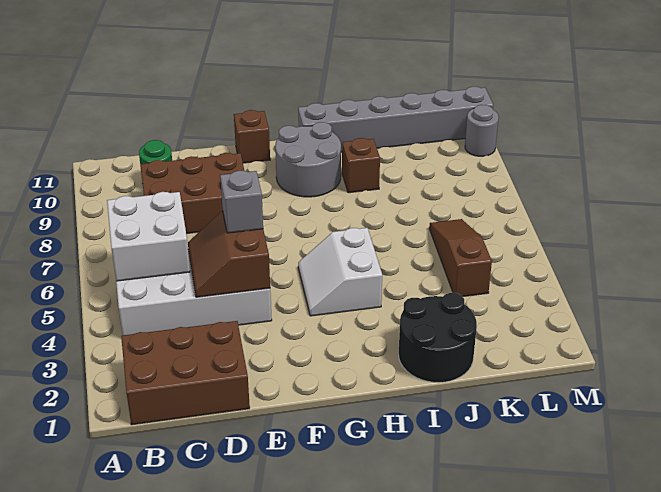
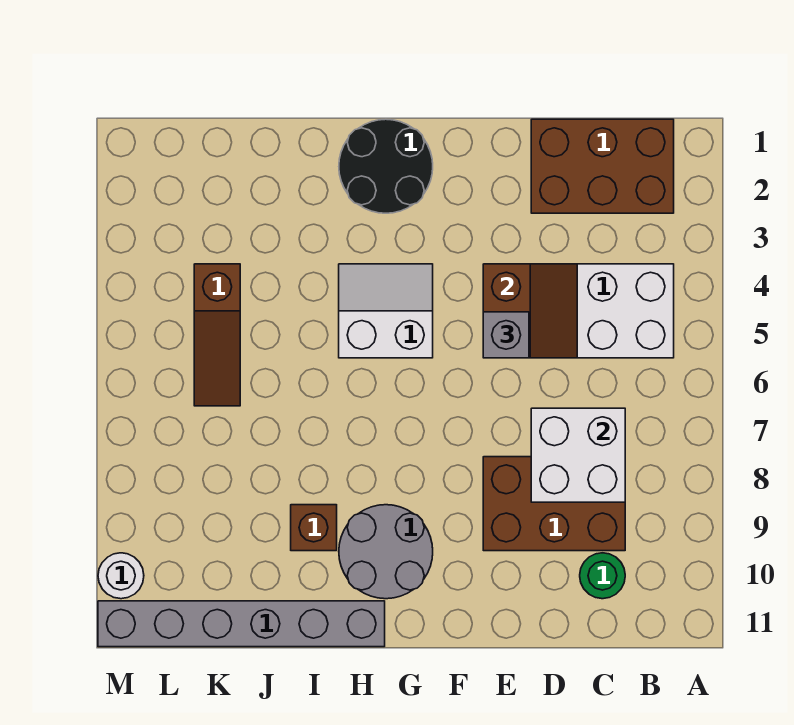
white brick B5:C6 level 2 -> white brick C7:D8 level 2
brown brick F11 level 1 -> none
white slope G4:H5 level 1 top H -> white slope G4:H5 level 1 top 5
black round brick I1:J2 level 1 -> black round brick G1:H2 level 1
grey round brick M10 level 1 -> white round brick M10 level 1

